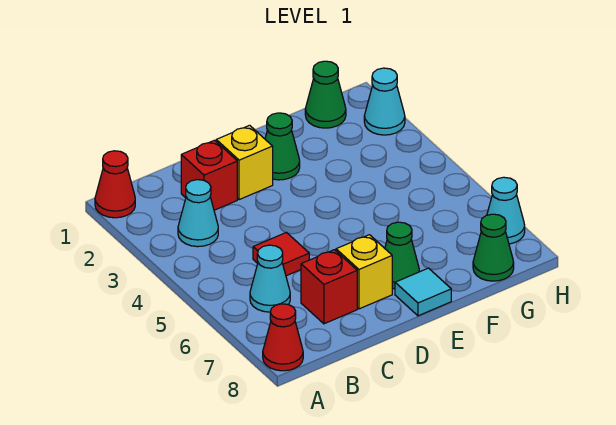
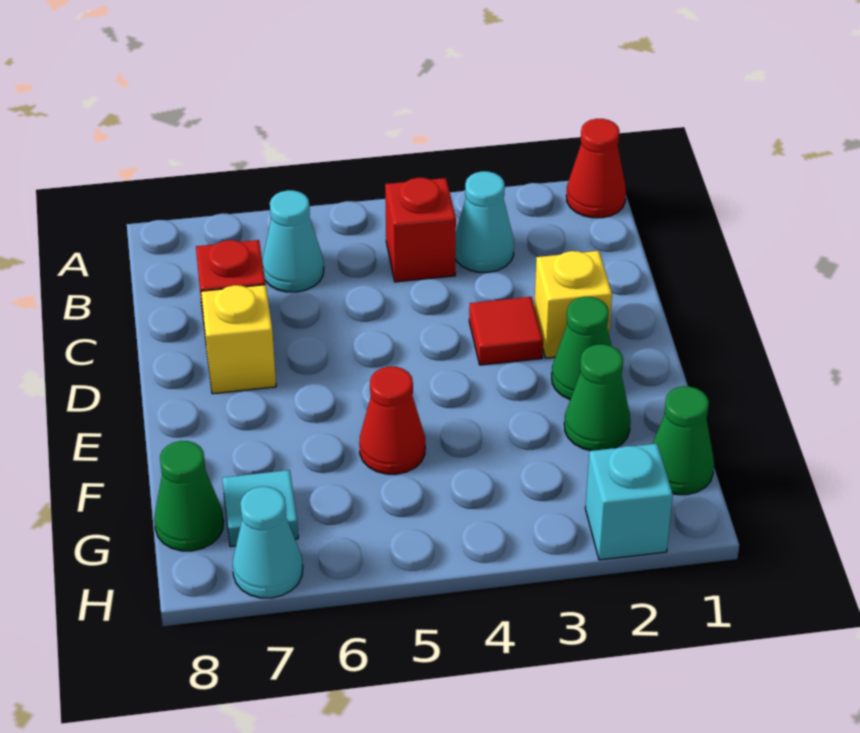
red cone A8 level 1 -> red cone F5 level 1
red brick C2 level 1 -> red brick B4 level 1
red tile C5 level 1 -> red tile D3 level 1
green cone E7 level 1 -> green cone F2 level 1
cyan tile E8 level 1 -> cyan tile G7 level 1
cyan cone H2 level 1 -> cyan brick H2 level 1

